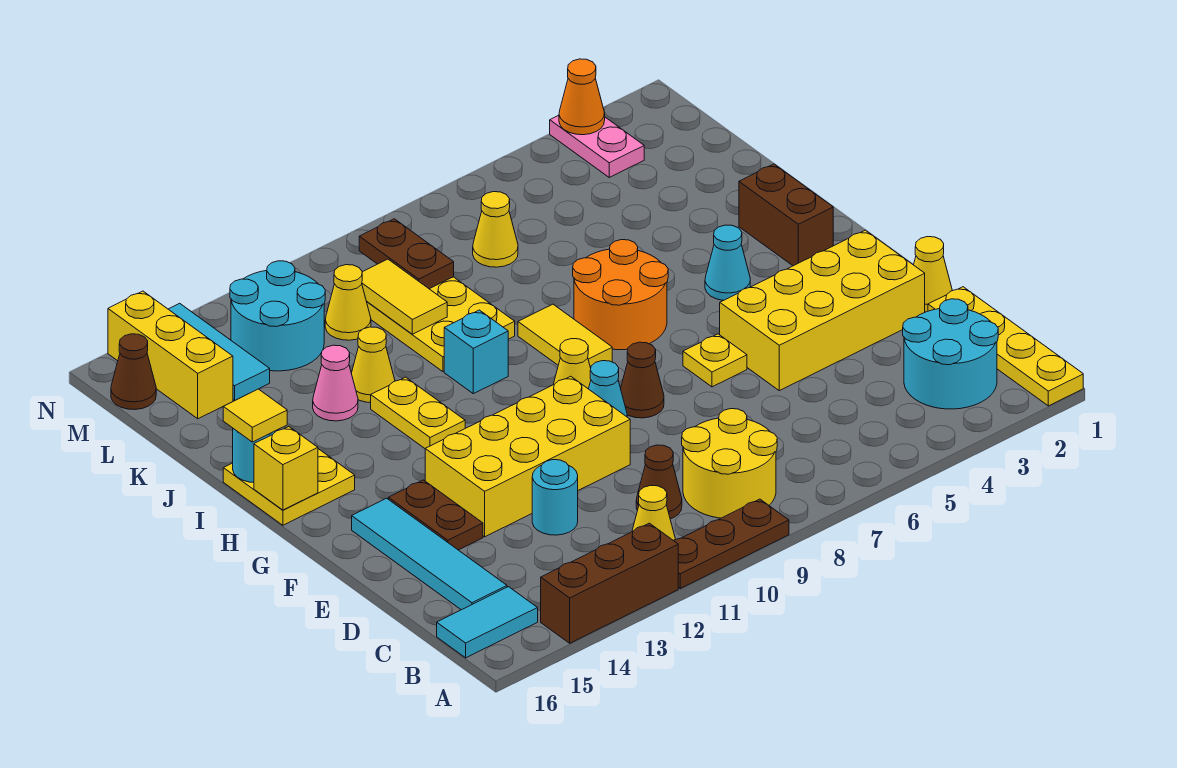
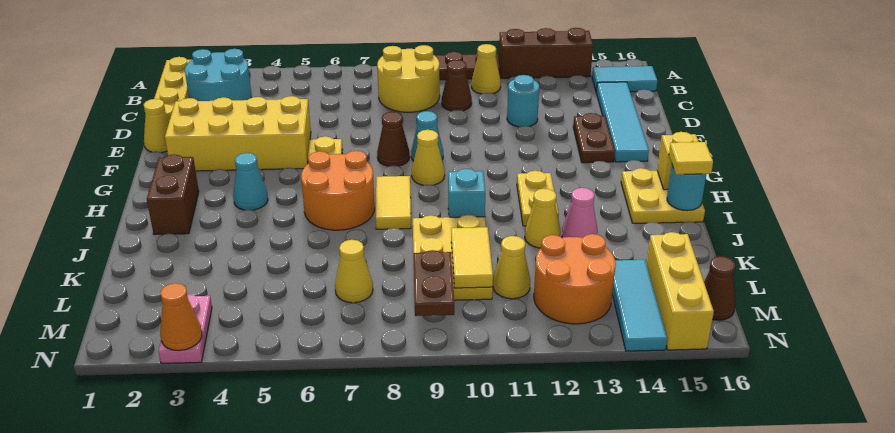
yellow brick E10:F13 level 1 -> none
cyan round brick L12:M13 level 1 -> orange round brick L12:M13 level 1

